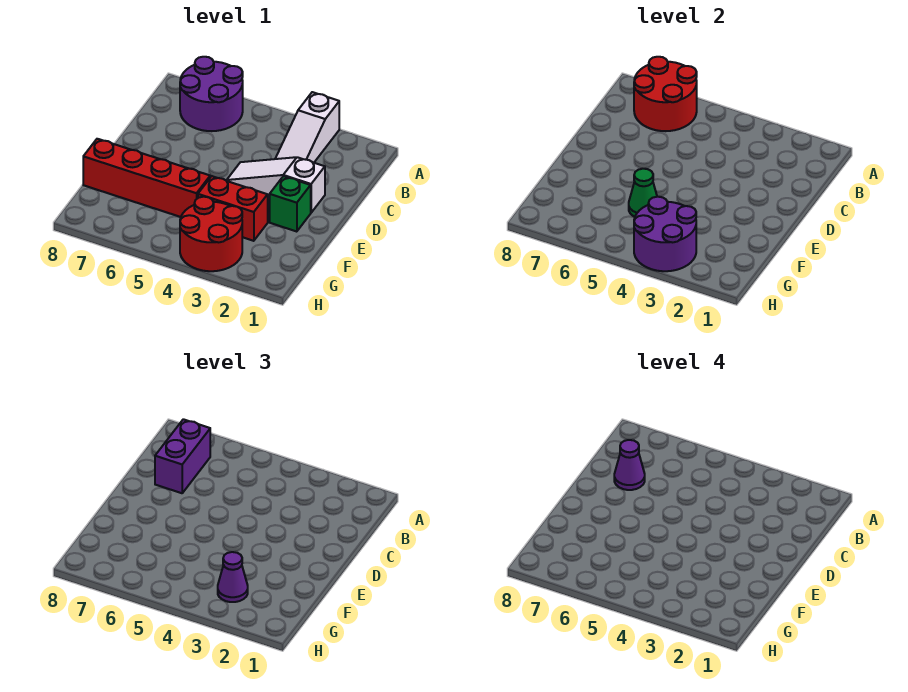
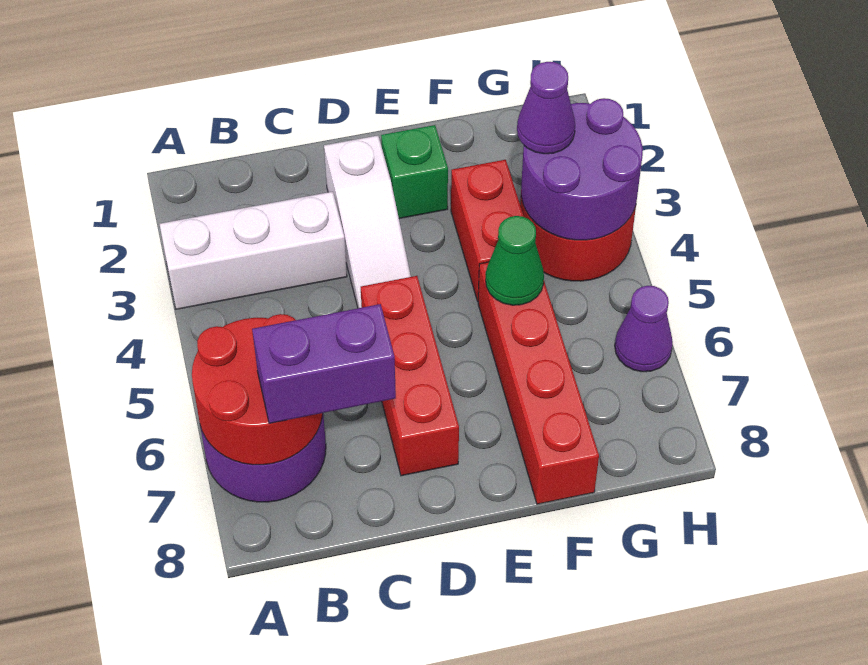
white slope A3:C3 level 1 top A -> white brick A3:C3 level 1
purple cone C7 level 4 -> purple cone H6 level 1
none -> red brick D5:D7 level 1

